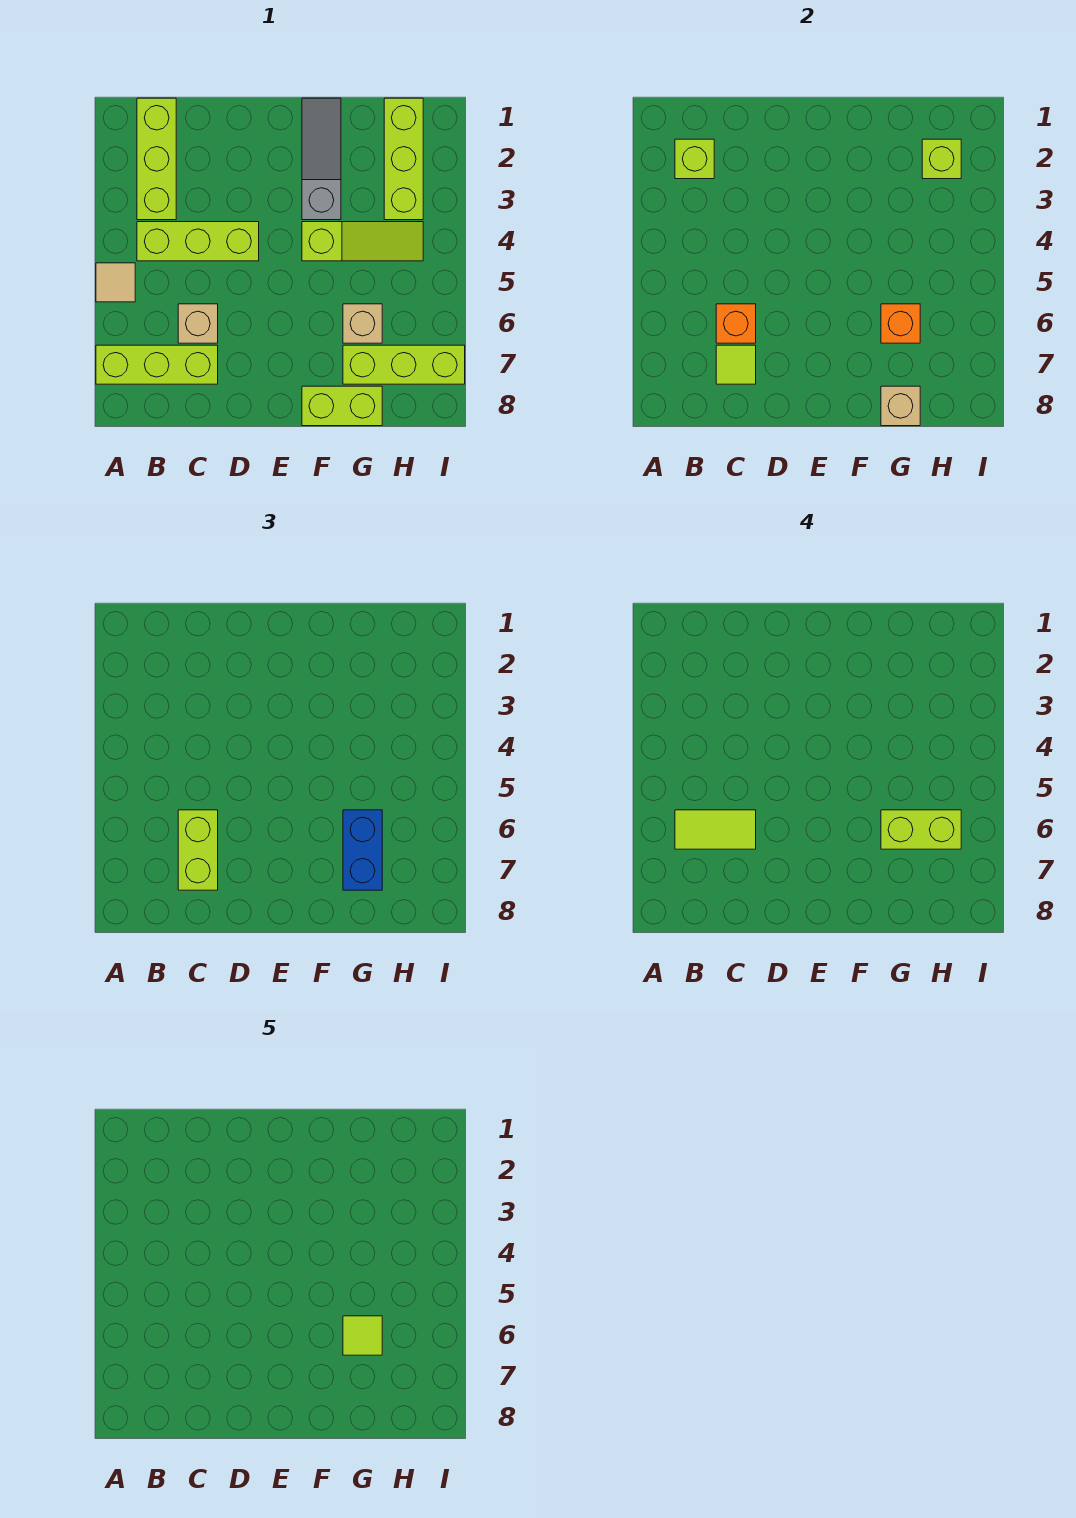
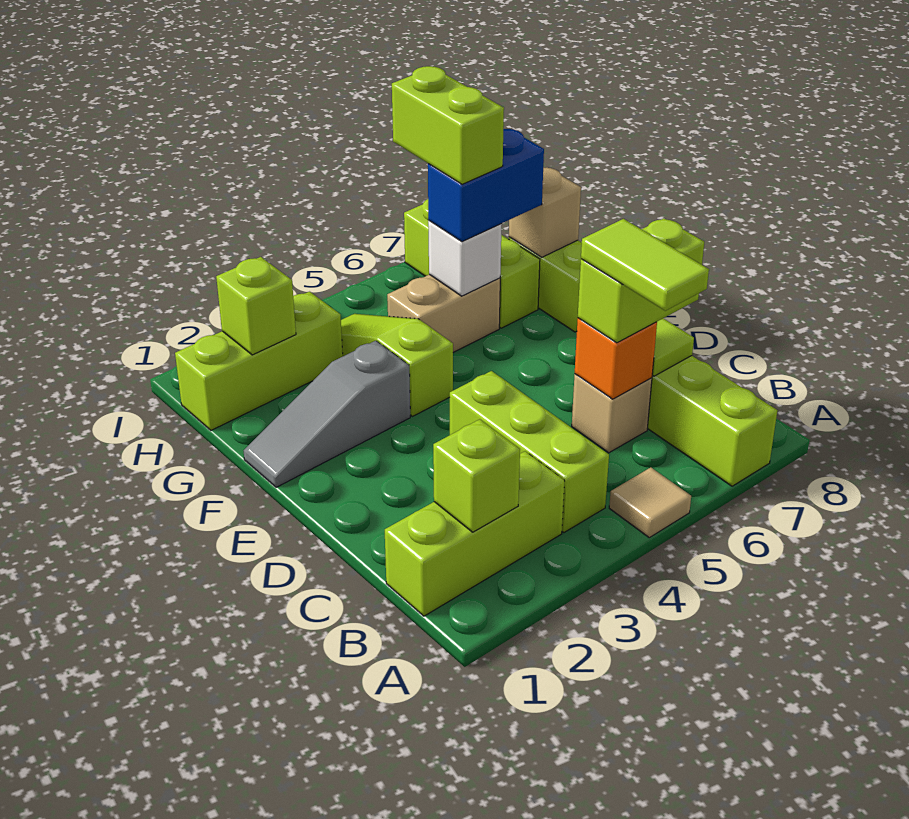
tan brick G6 level 1 -> tan brick G5:G6 level 1
orange brick G6 level 2 -> white brick G6 level 2
lime tile G6 level 5 -> none

